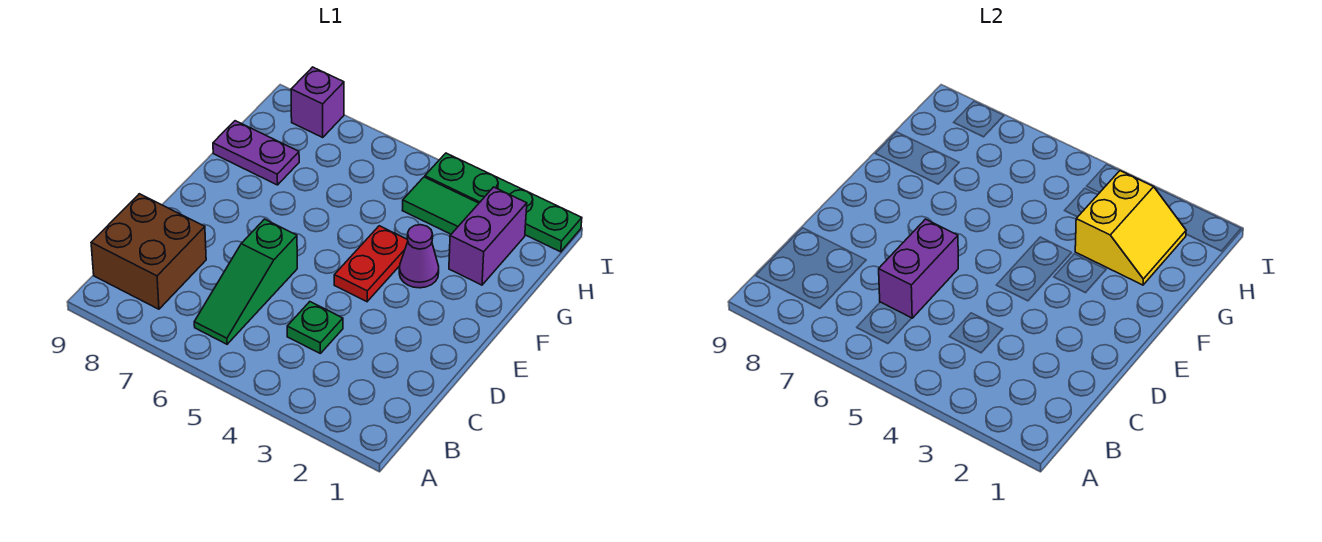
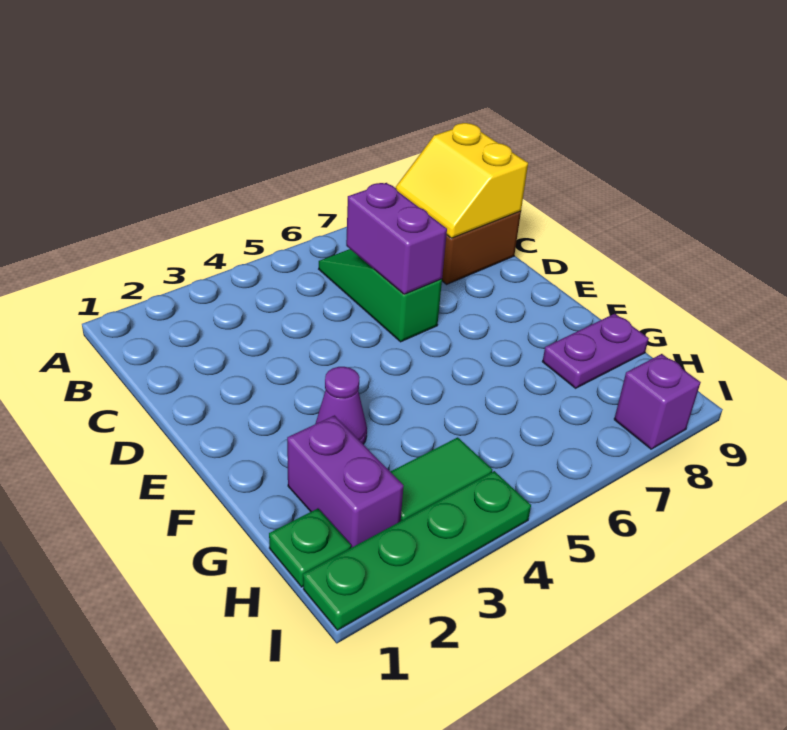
green plate C4 level 1 -> green plate H1 level 1
red plate E4:F4 level 1 -> none
yellow slope G2:H3 level 2 top 3 -> yellow slope B8:C9 level 2 top 9

